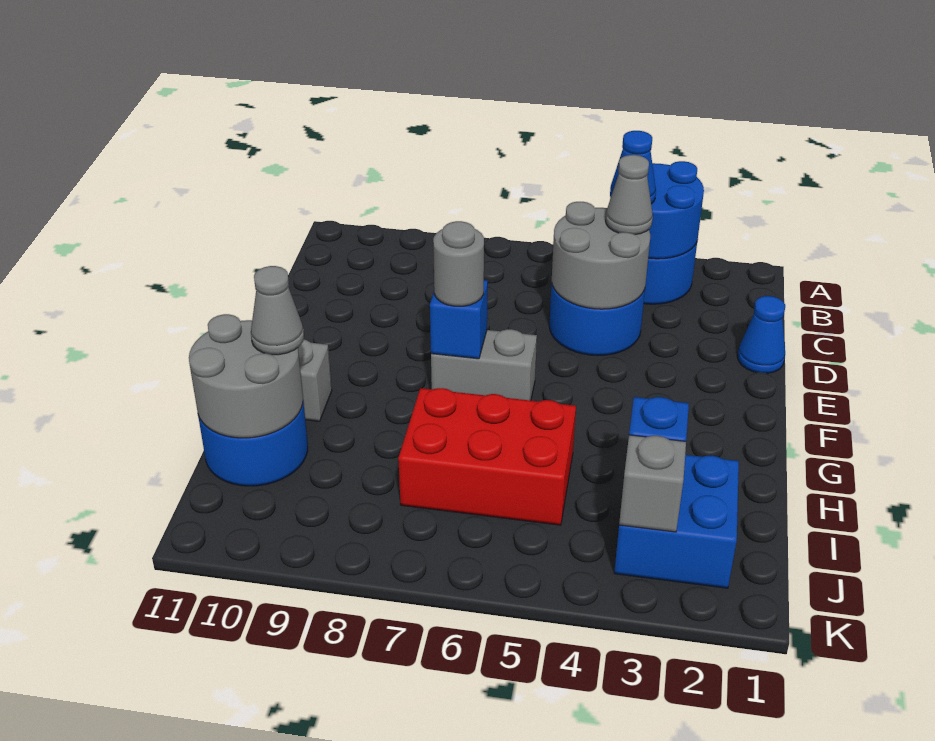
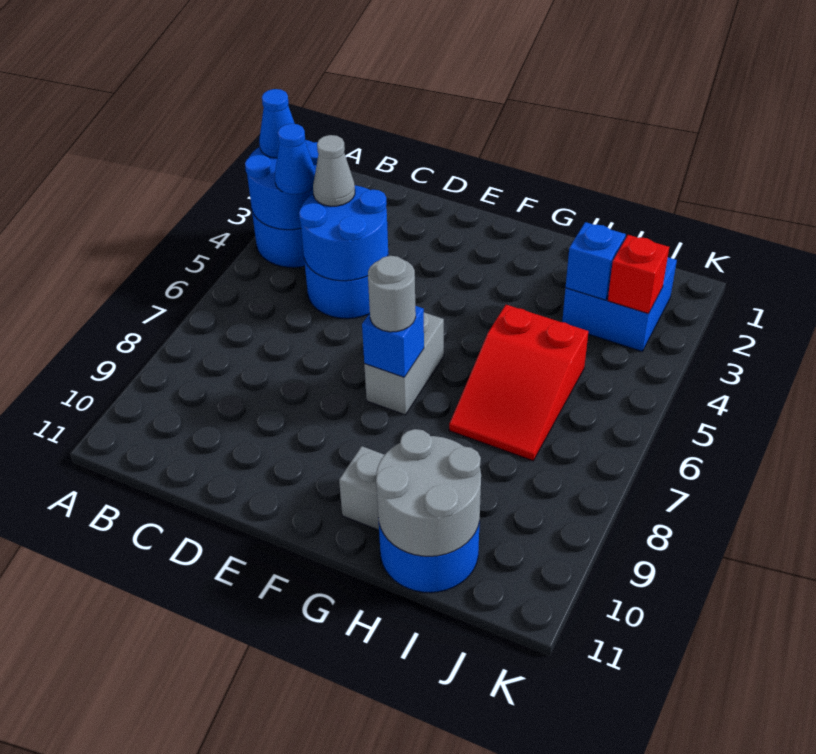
grey round brick C4:D5 level 2 -> blue round brick C4:D5 level 2
blue cone D1 level 1 -> blue cone A3 level 3
red brick H5:I7 level 1 -> red slope H5:I7 level 1 top 5
grey cone H10 level 3 -> none
grey brick J3 level 2 -> red brick J3 level 2

